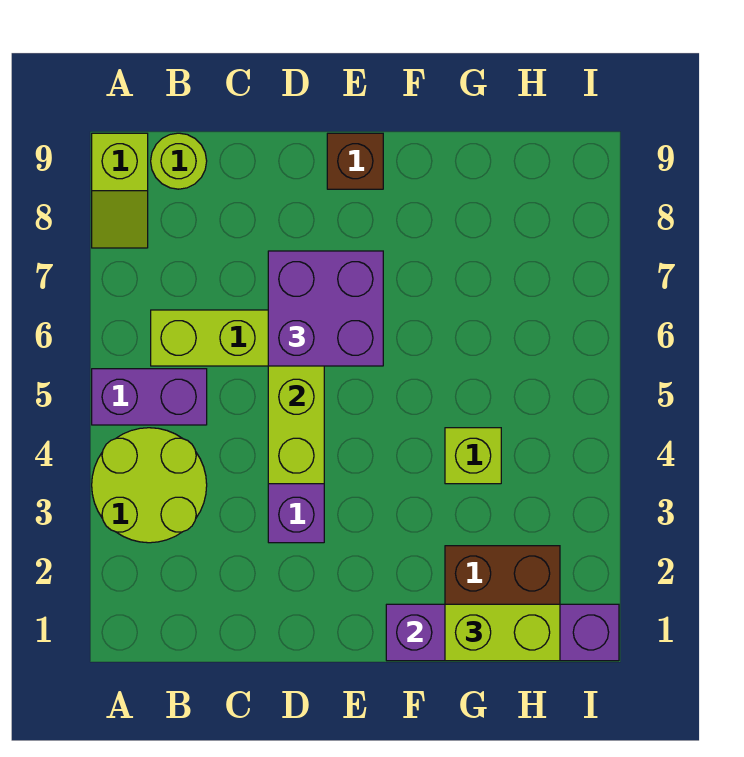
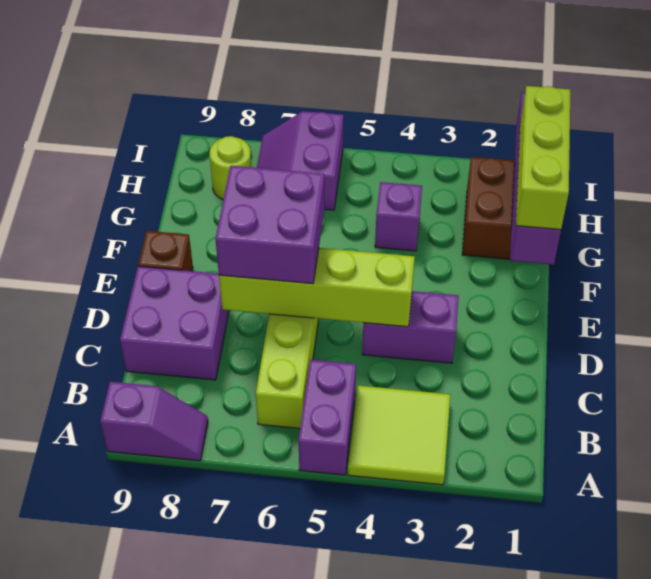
lime round brick A3:B4 level 1 -> lime tile A3:B4 level 1
lime slope A8:A9 level 1 top 9 -> purple slope A8:A9 level 1 top 9
lime round brick B9 level 1 -> lime round brick H8 level 1
none -> purple brick C8:D9 level 1
lime brick G1:H1 level 3 -> lime brick F1:H1 level 3
lime brick G4 level 1 -> purple brick G4 level 1
none -> purple slope H6:I7 level 1 top 6

